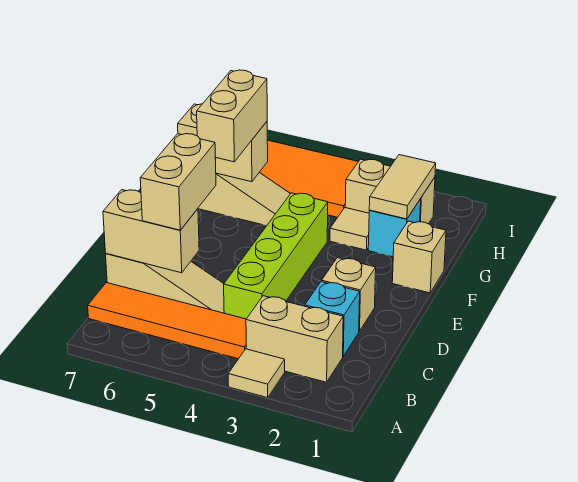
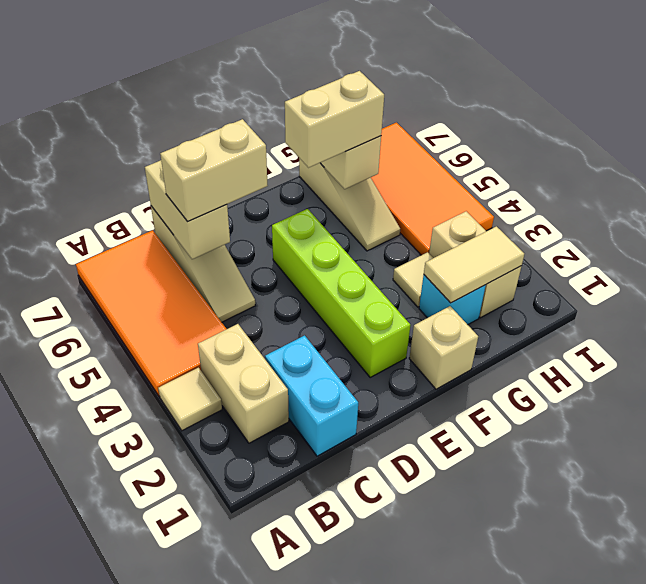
orange tile B4:B7 level 1 -> orange tile A4:B7 level 1
cyan brick C2 level 1 -> cyan brick C1:C2 level 1
lime brick C4:F4 level 1 -> lime brick E2:E5 level 1
tan brick D2 level 1 -> none

